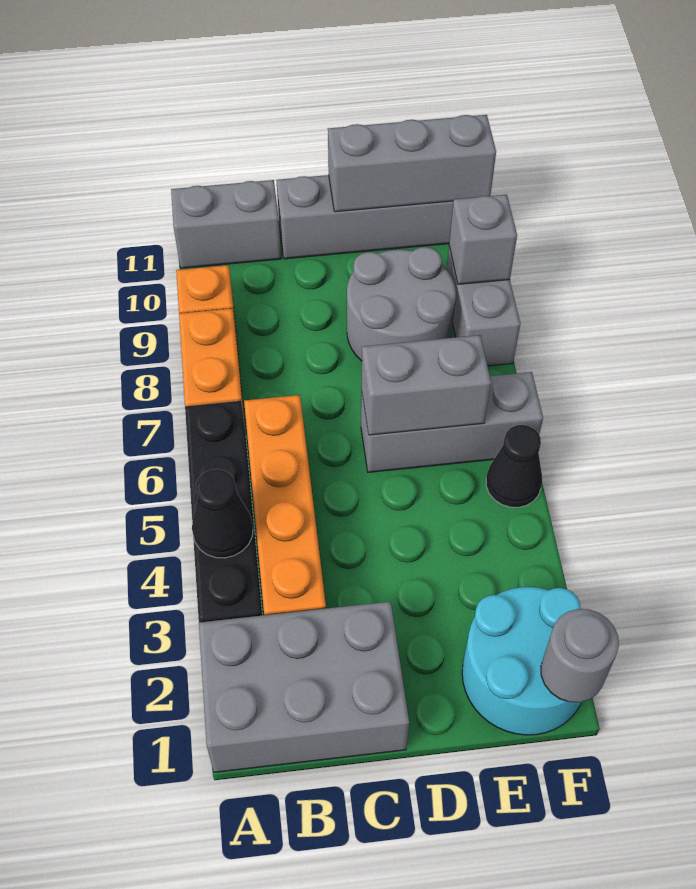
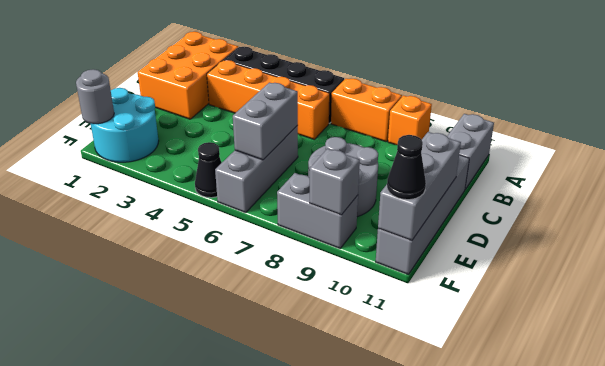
grey brick A1:C2 level 1 -> orange brick A1:C2 level 1
black cone A4 level 2 -> black cone F11 level 3

